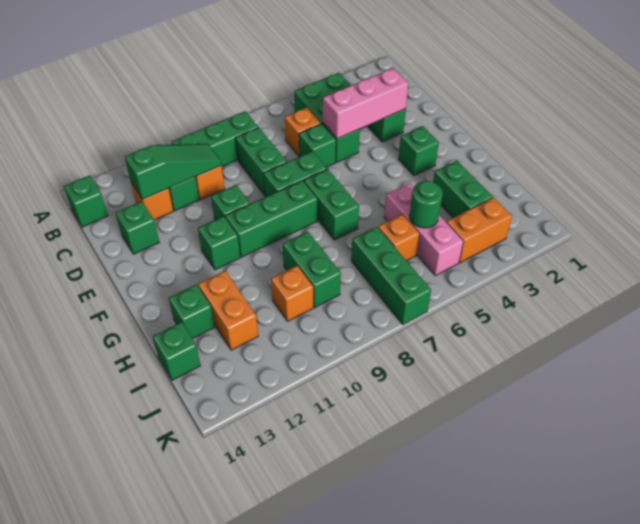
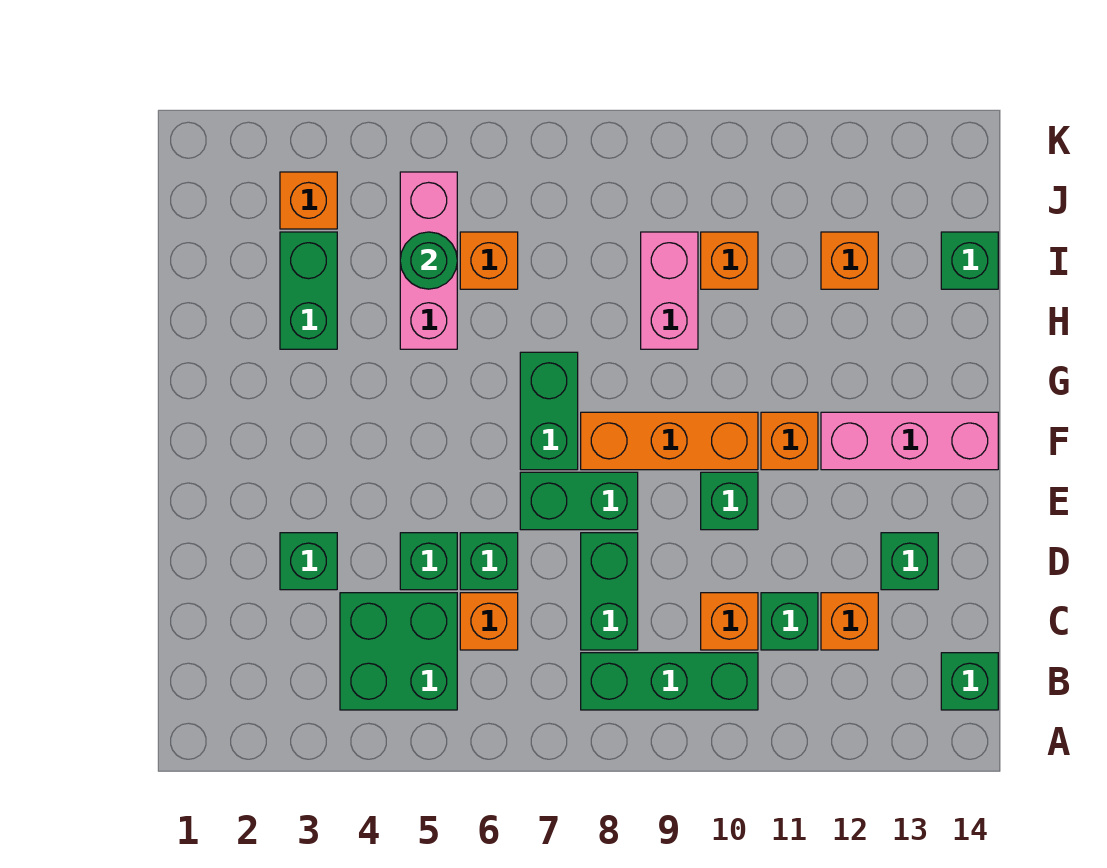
green slope C10:C12 level 2 top 12 -> none
pink brick D3:D5 level 2 -> pink brick F12:F14 level 1
green brick F3 level 1 -> none
green brick F8:F10 level 1 -> orange brick F8:F10 level 1
green brick F11 level 1 -> orange brick F11 level 1
green brick H9:I9 level 1 -> pink brick H9:I9 level 1
orange brick H12:I12 level 1 -> orange brick I12 level 1
green brick H13 level 1 -> none
green brick I7:K7 level 1 -> none
orange brick J3:J4 level 1 -> orange brick J3 level 1

